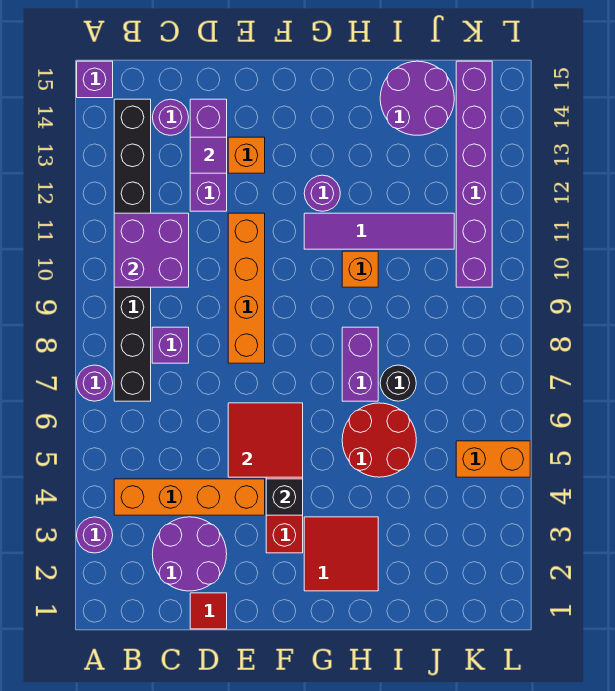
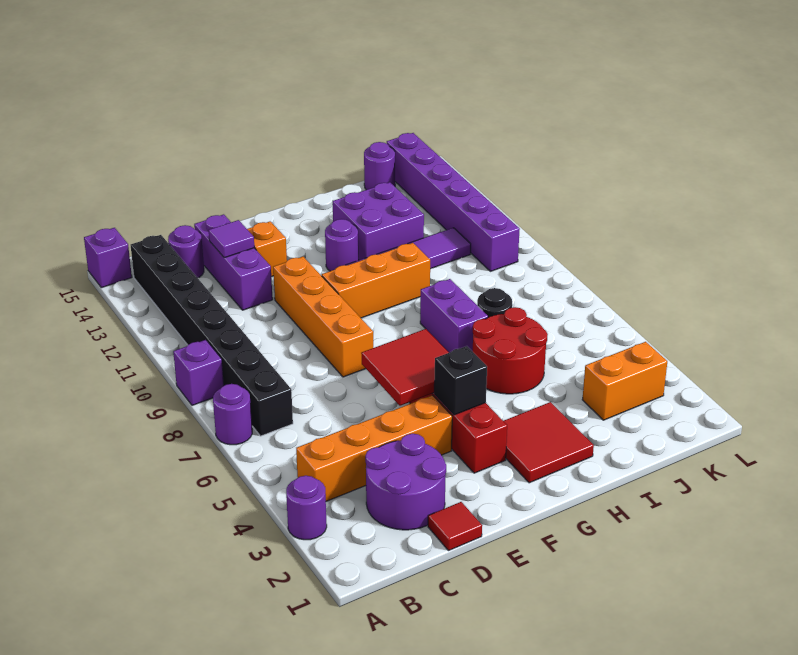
purple brick B10:C11 level 2 -> purple brick H12:I13 level 1
purple brick C8 level 1 -> purple brick A9 level 1
orange brick H10 level 1 -> orange brick F10:H10 level 1
purple round brick I14:J15 level 1 -> purple round brick J15 level 1
orange brick K5:L5 level 1 -> orange brick J3:K3 level 1

